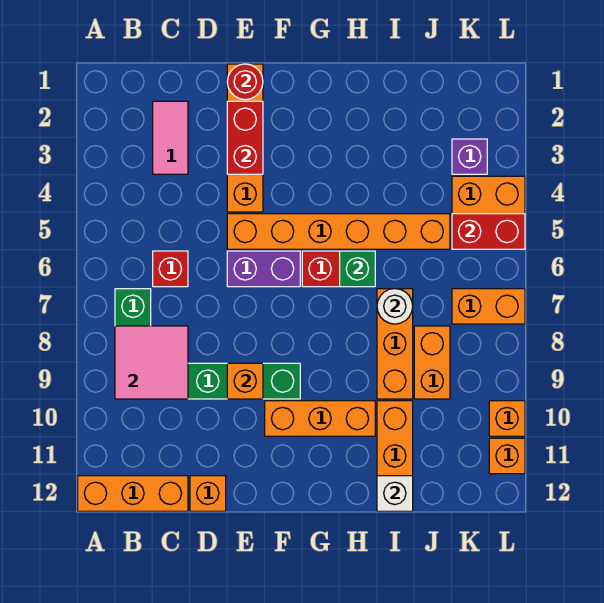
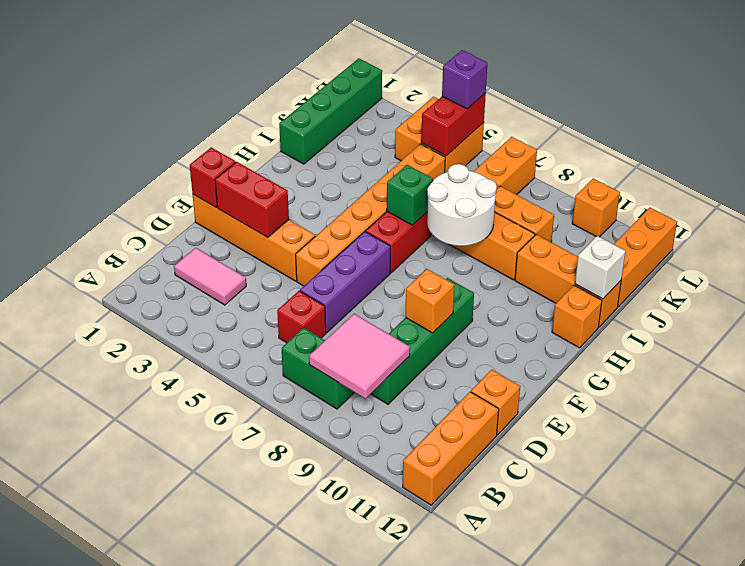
red round brick E1 level 2 -> red brick E1 level 2
purple brick E6:F6 level 1 -> purple brick D6:F6 level 1
orange brick F10:H10 level 1 -> orange brick J12:L12 level 1
none -> green brick I1:L1 level 1
white round brick I7 level 2 -> white round brick H7:I8 level 2
purple brick K3 level 1 -> purple brick L5 level 3
orange brick L11 level 1 -> orange brick H12 level 1

